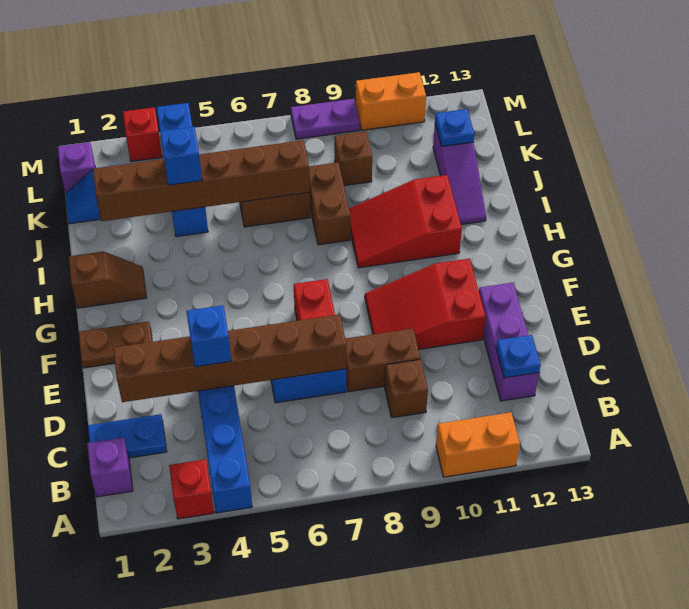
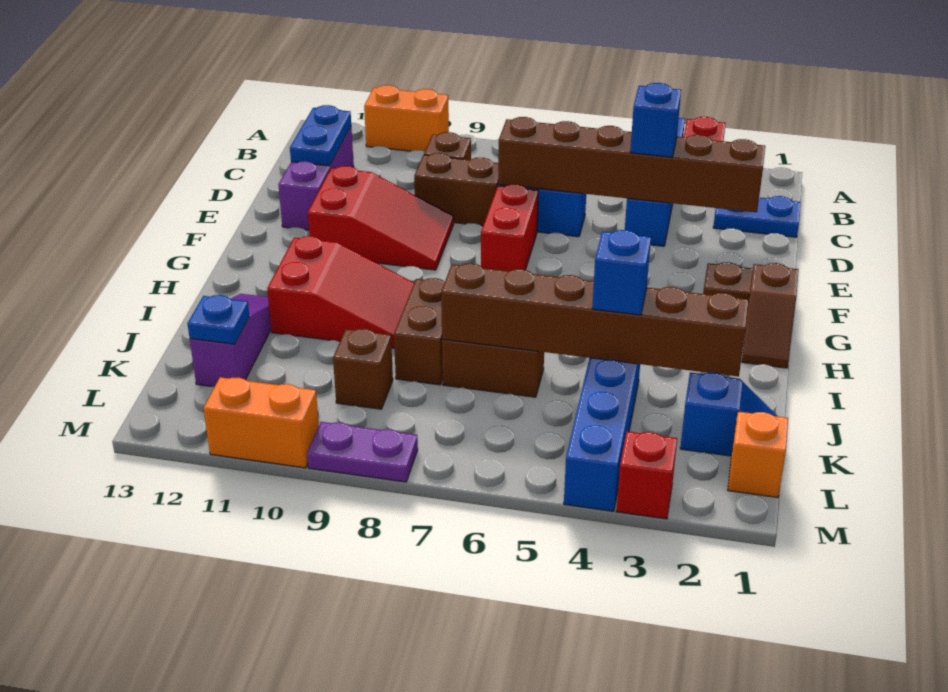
purple brick B1 level 1 -> none
blue plate C12 level 2 -> blue plate C12:D12 level 2
brown slope H1:H2 level 1 top 1 -> brown slope G1:H1 level 1 top G
purple brick L1 level 1 -> orange brick L1 level 1

